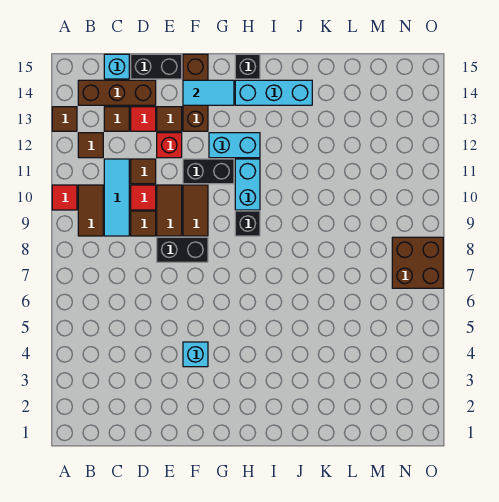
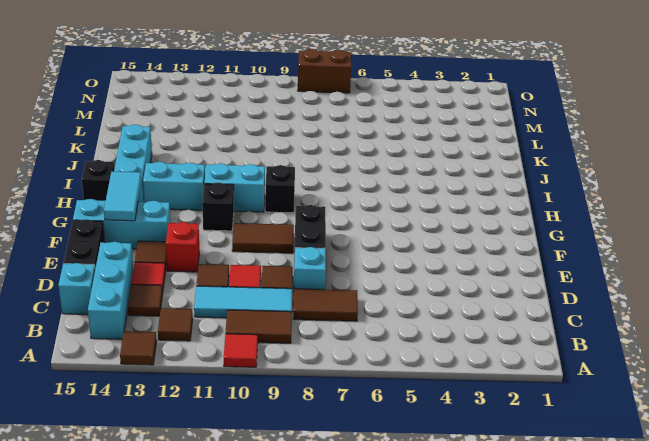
brown brick B14:D14 level 1 -> cyan brick B14:D14 level 1
brown tile E9:E10 level 1 -> brown tile C7:C8 level 1
cyan brick F4 level 1 -> cyan brick D8 level 1
black brick F11:G11 level 1 -> black brick G11 level 1
brown brick F13:F15 level 1 -> cyan brick F13:F15 level 1
cyan brick G12:H12 level 1 -> cyan brick H12:H13 level 1
brown brick N7:O8 level 1 -> brown brick O7:O8 level 1

